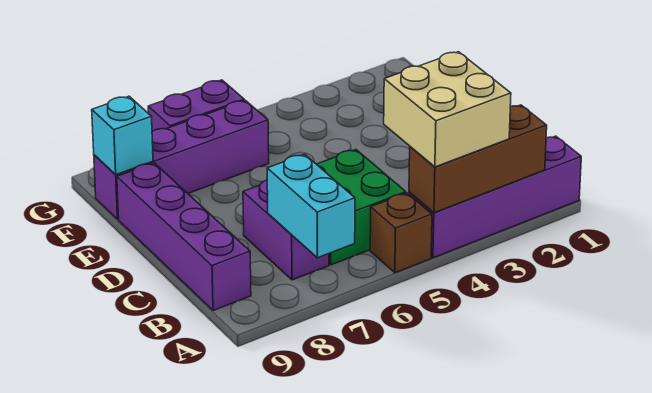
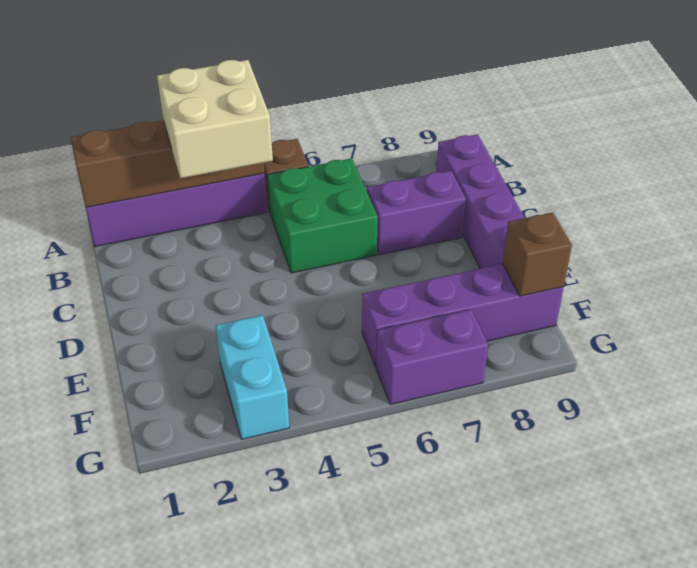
brown brick A2:A4 level 2 -> brown brick A1:A4 level 2
cyan brick A7:B7 level 2 -> cyan brick F3:G3 level 1
purple brick B7:C7 level 1 -> purple brick C7:C8 level 1
cyan brick F9 level 2 -> brown brick F9 level 2

